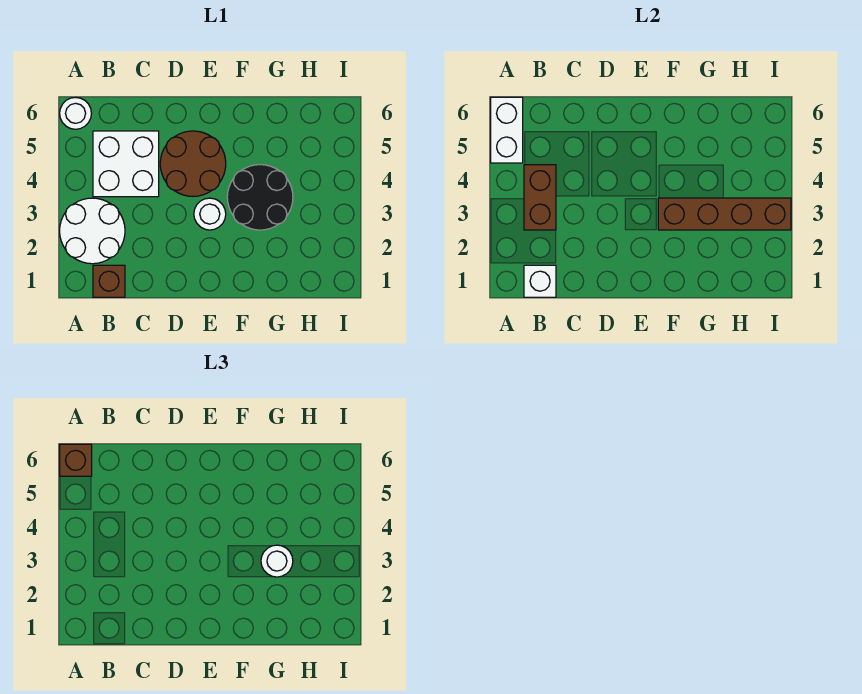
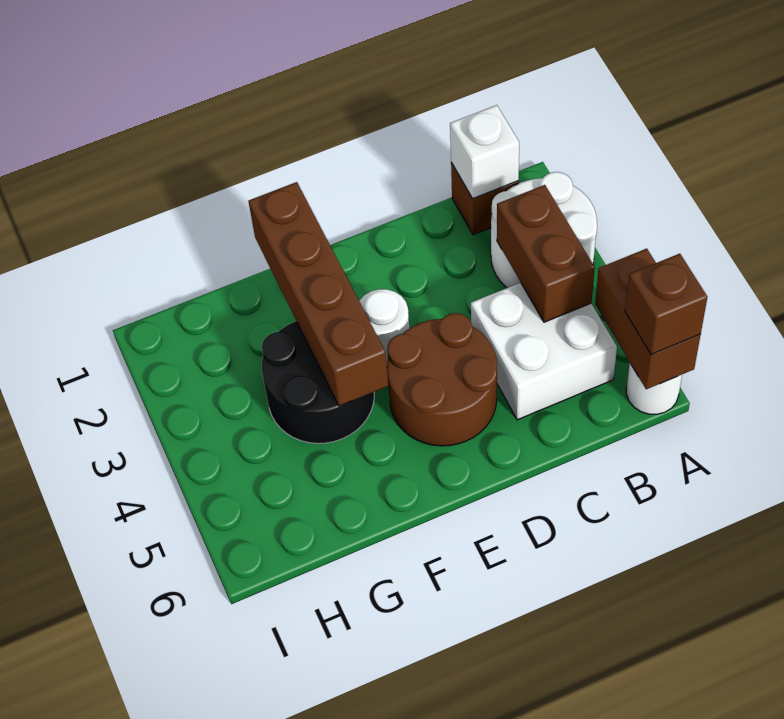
white brick A5:A6 level 2 -> brown brick A5:A6 level 2
brown brick F3:I3 level 2 -> brown brick F1:F4 level 2
white round brick G3 level 3 -> none

